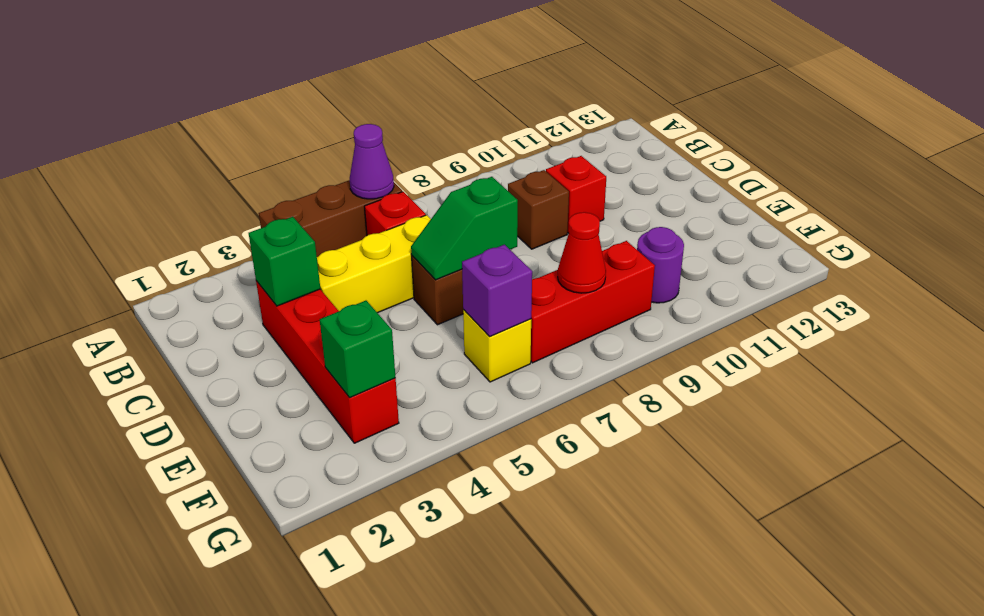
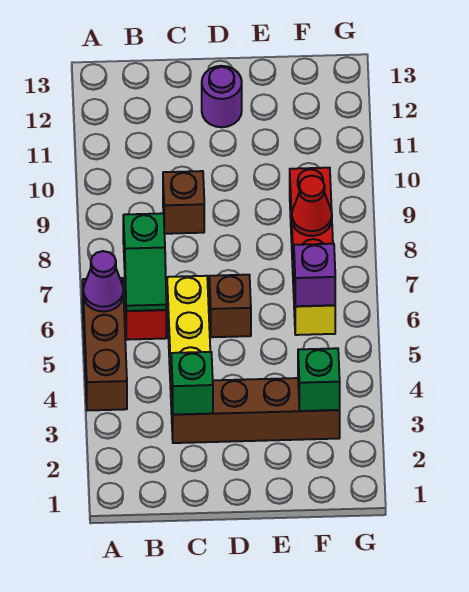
red brick C3:F3 level 1 -> brown brick C3:F3 level 1
red brick C10 level 1 -> none
green slope D6:D7 level 2 top 7 -> green slope B6:B7 level 2 top 7
purple round brick F10 level 1 -> purple round brick D12 level 1

